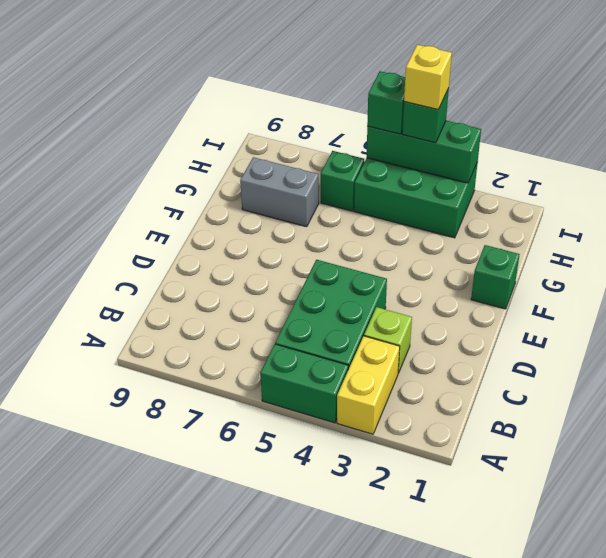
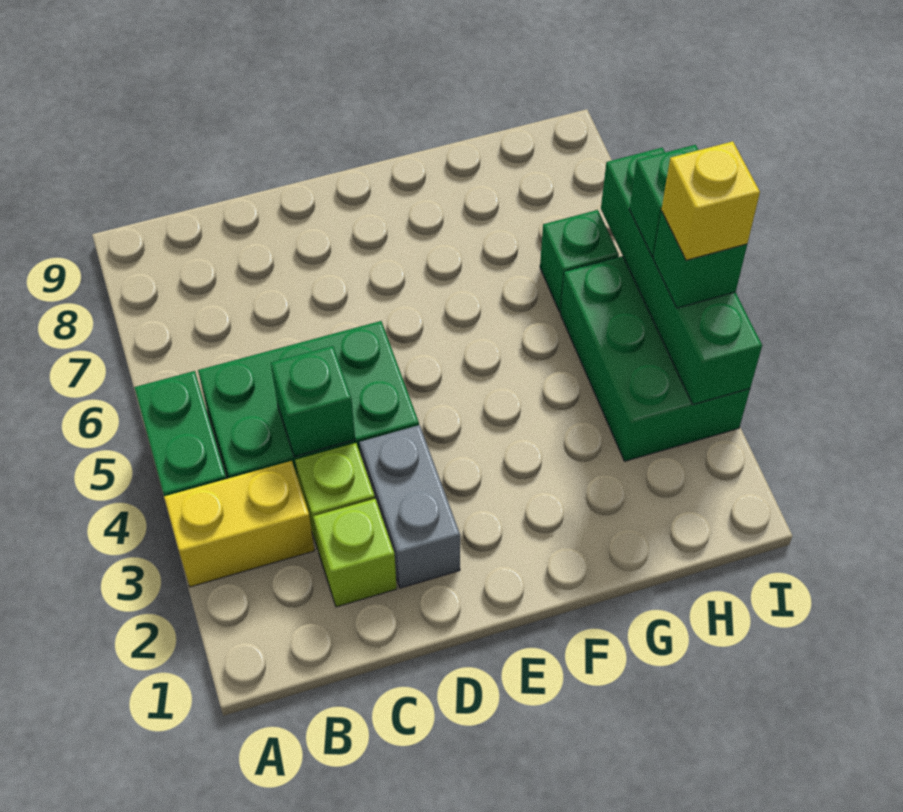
none -> lime brick C2 level 1
green brick F1 level 1 -> green brick C4 level 2
grey brick G7:G8 level 1 -> grey brick D2:D3 level 1
green brick I3:I5 level 2 -> green brick I3:I6 level 2

